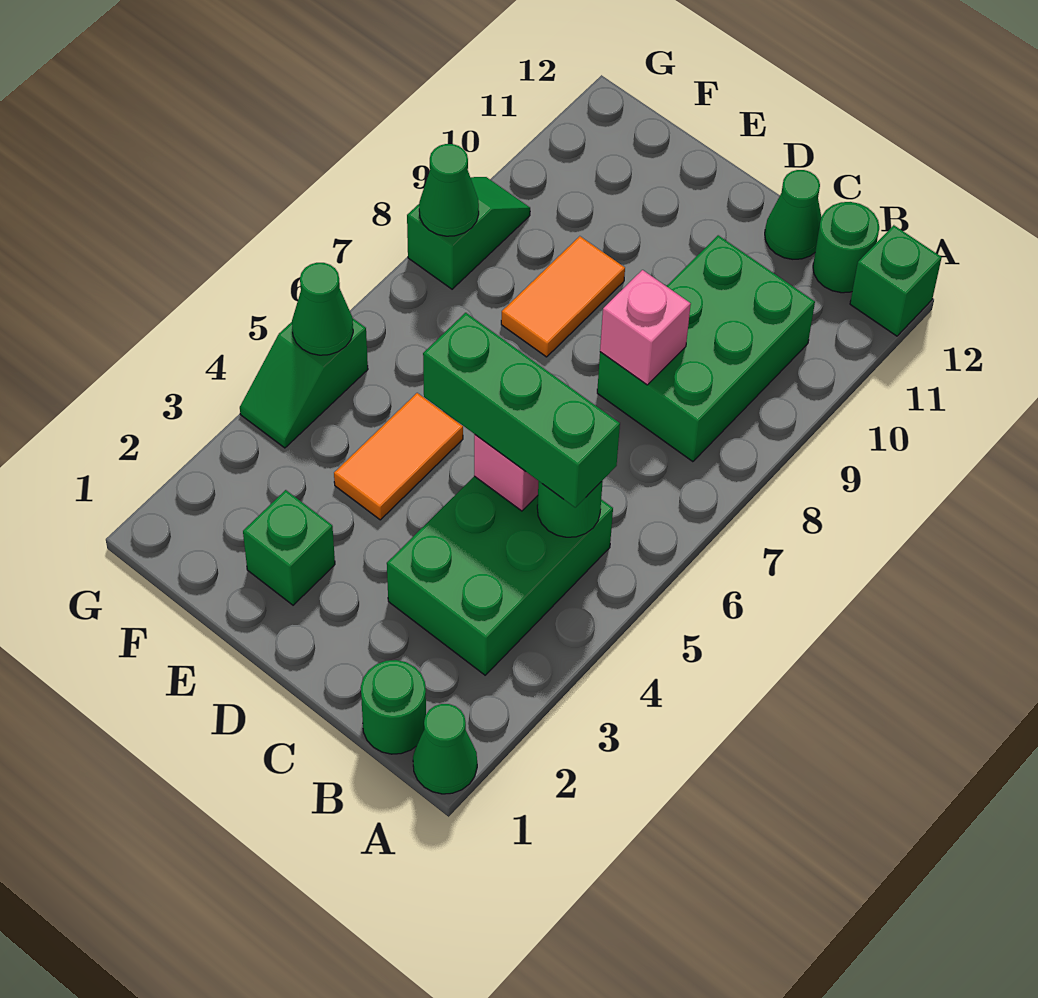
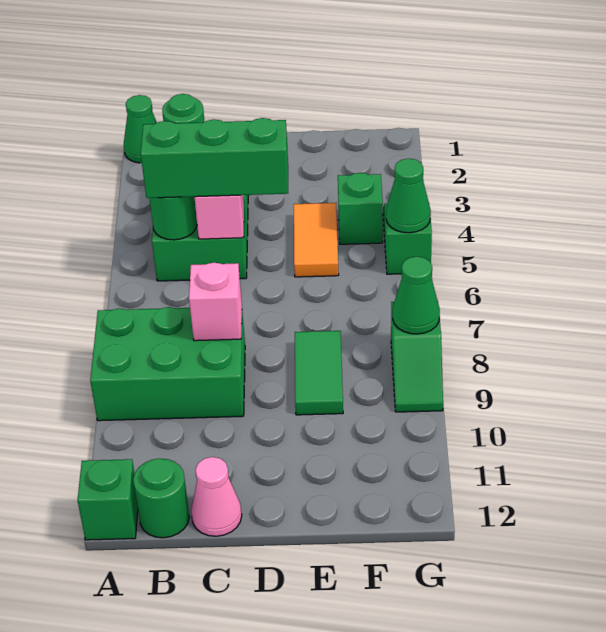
green brick B8:C10 level 1 -> green brick A8:C9 level 1
green cone C12 level 1 -> pink cone C12 level 1
green brick E2 level 1 -> green brick F4 level 1
orange tile E8:E9 level 1 -> green tile E8:E9 level 1

